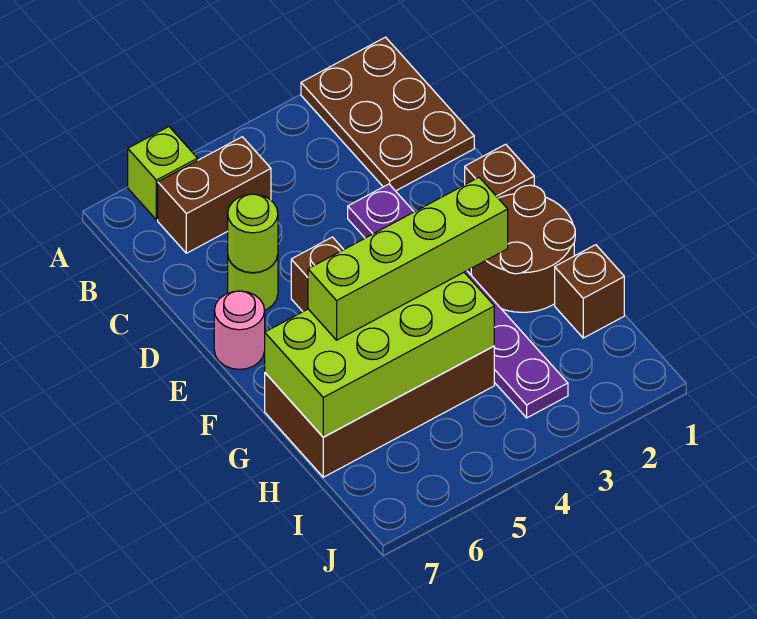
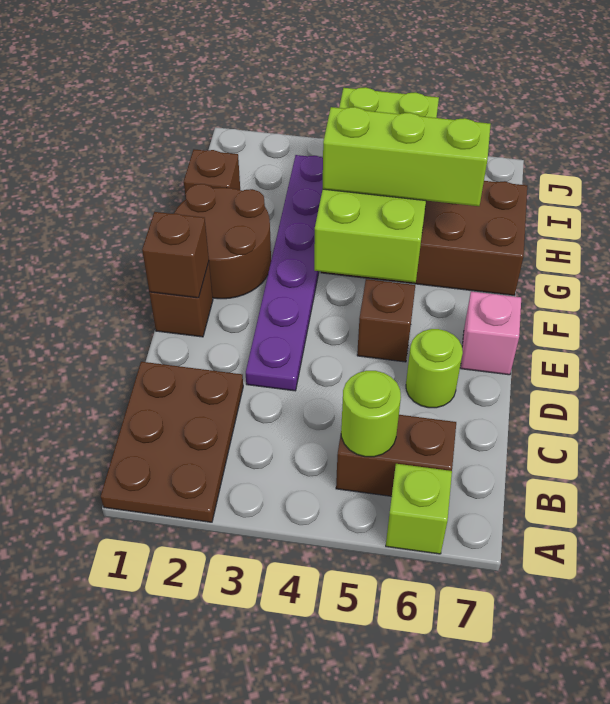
lime round brick D6 level 2 -> lime round brick B5 level 2
none -> brown brick E1 level 2
pink round brick E7 level 1 -> pink brick E7 level 1
lime brick G3:G6 level 3 -> lime brick G4:G6 level 3
lime brick G4:H7 level 2 -> lime brick F4:I5 level 2

